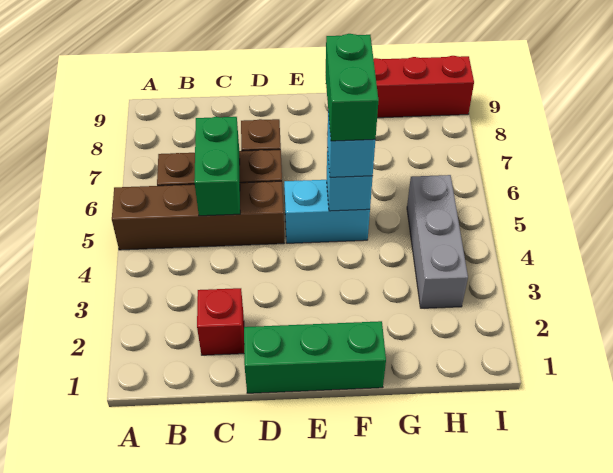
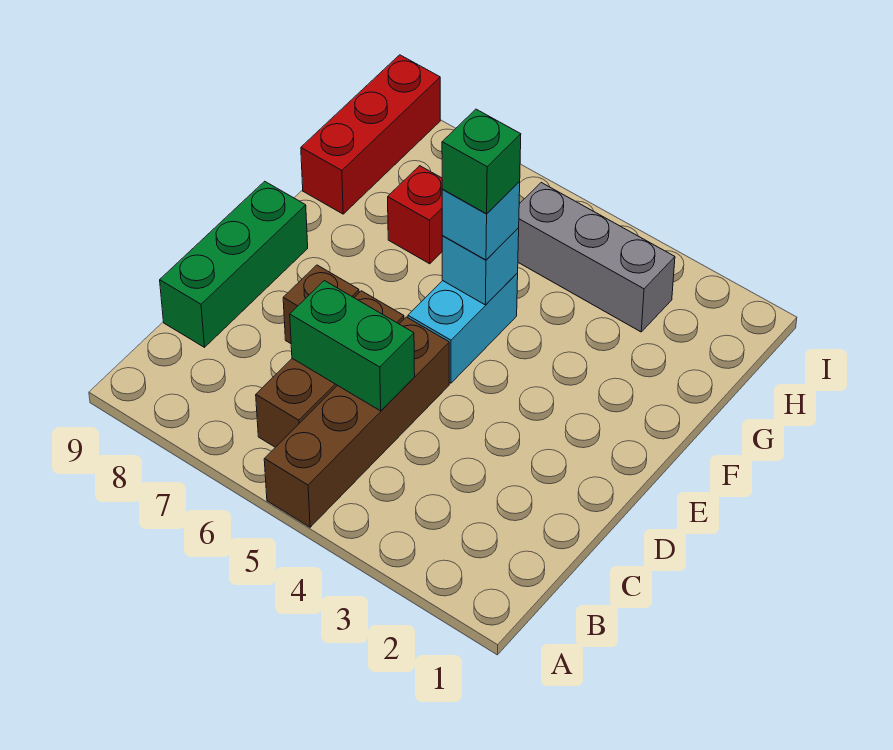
red brick C2 level 1 -> red brick G7 level 1
green brick D1:F1 level 1 -> green brick C9:E9 level 1
green brick F5:F6 level 4 -> green brick F5 level 4

